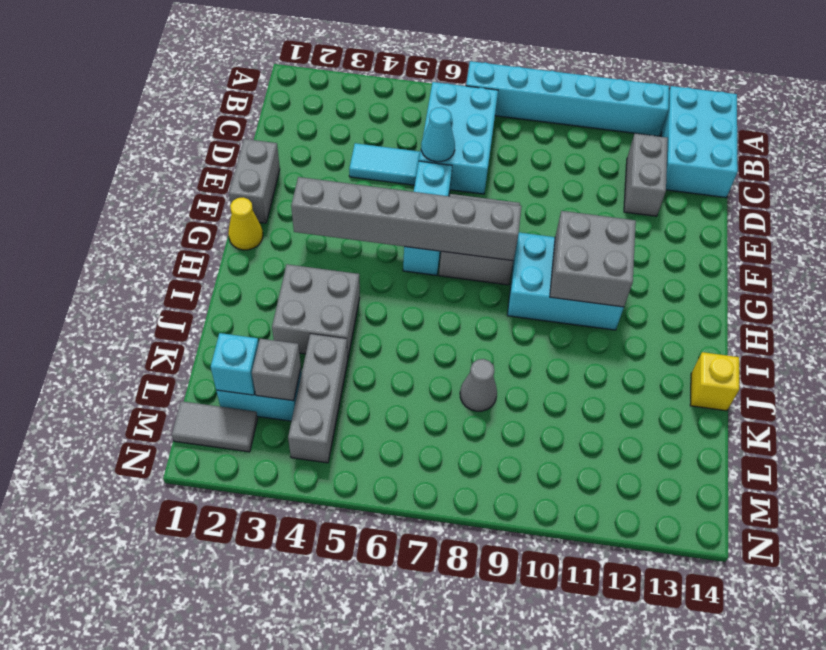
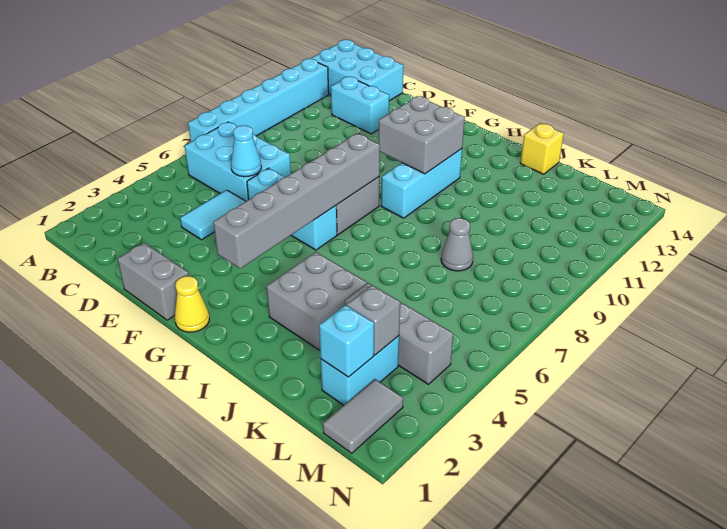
grey brick C12:D12 level 1 -> cyan brick C12:D12 level 1
cyan brick G9:H11 level 1 -> cyan brick H9:H11 level 1

